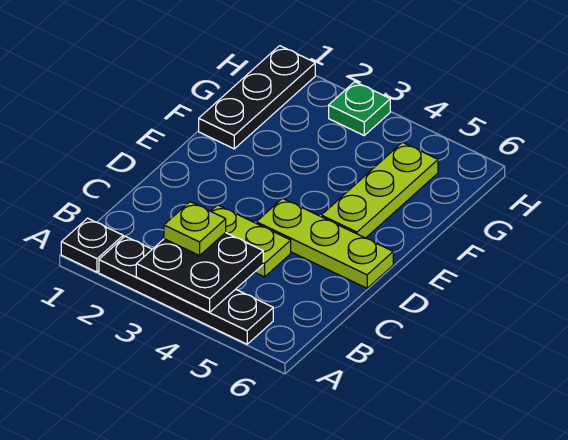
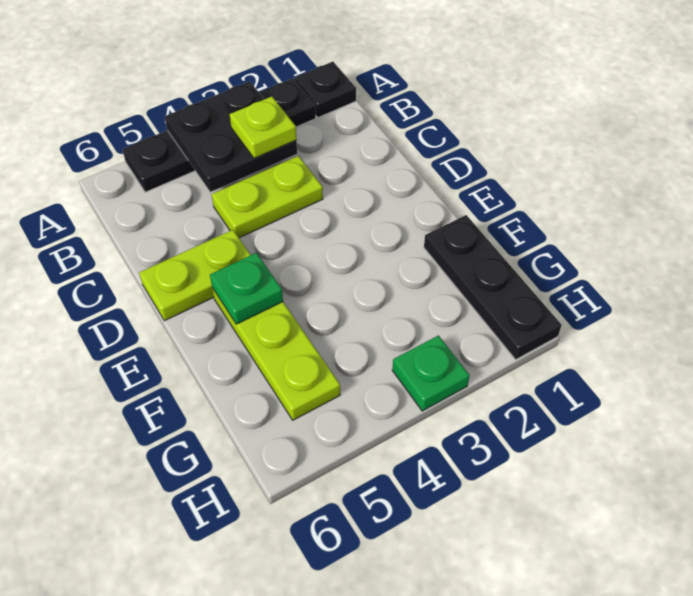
lime plate D4:D6 level 1 -> lime plate D5:D6 level 1
none -> green plate E5 level 2

